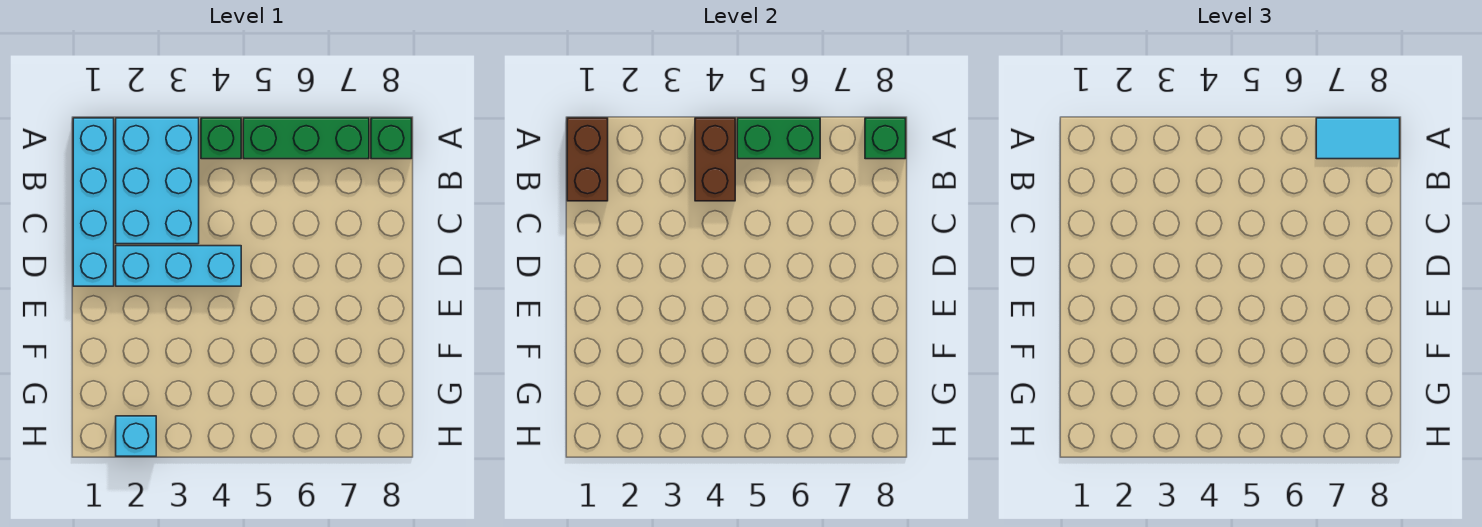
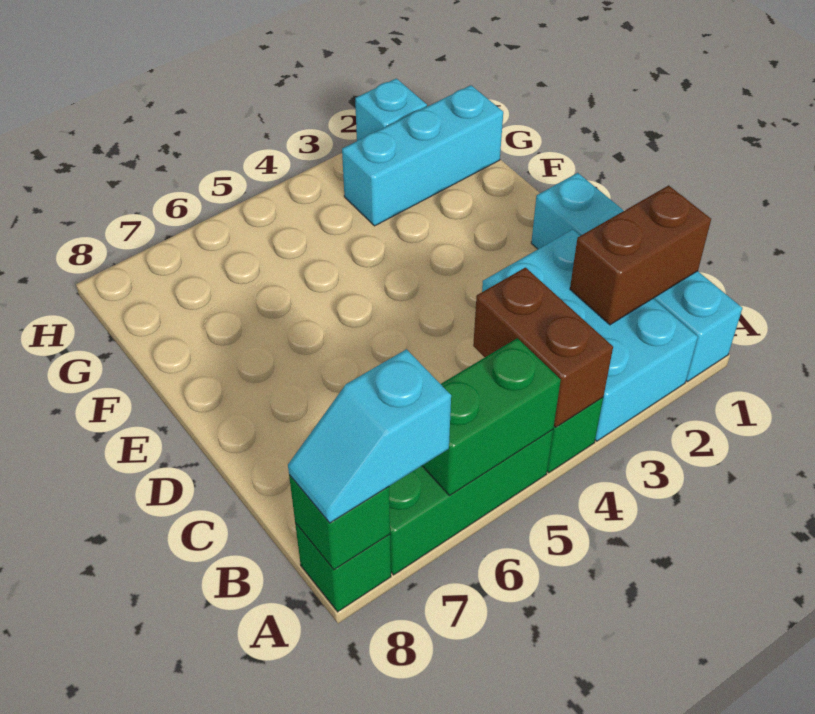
brown brick A1:B1 level 2 -> brown brick B1:B2 level 2
cyan tile A7:A8 level 3 -> cyan slope A7:A8 level 3 top 7
cyan brick D2:D4 level 1 -> cyan brick G1:G3 level 1

